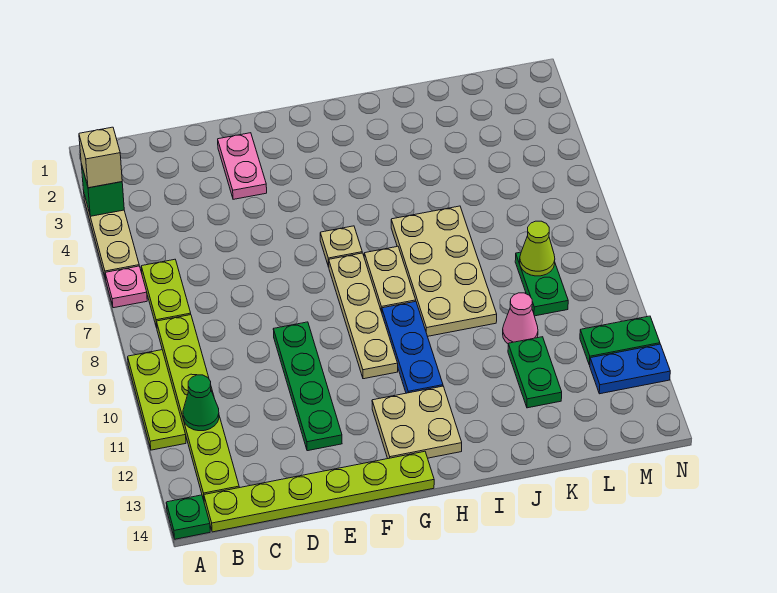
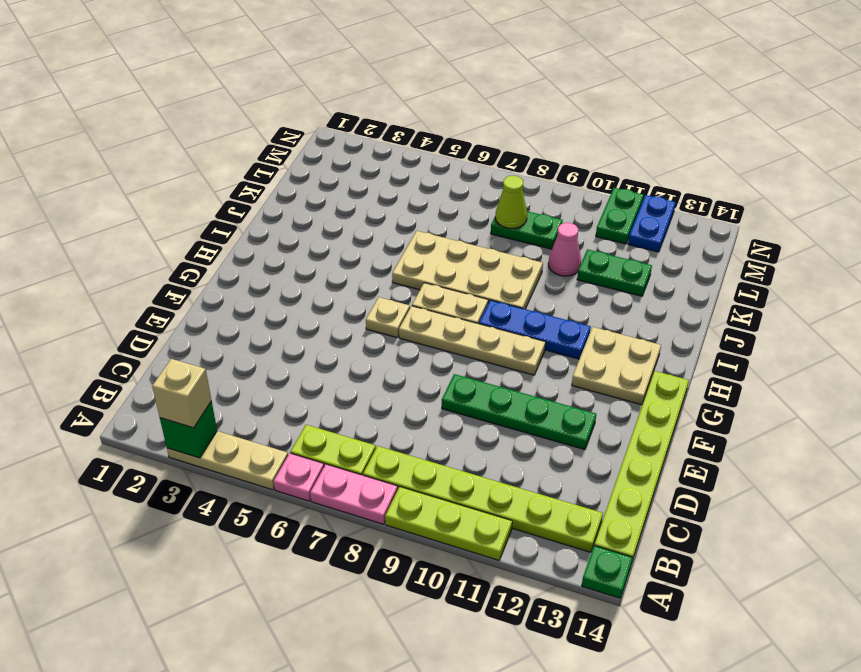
green cone B11 level 2 -> none
pink plate E2:E3 level 1 -> pink plate A7:A8 level 1

